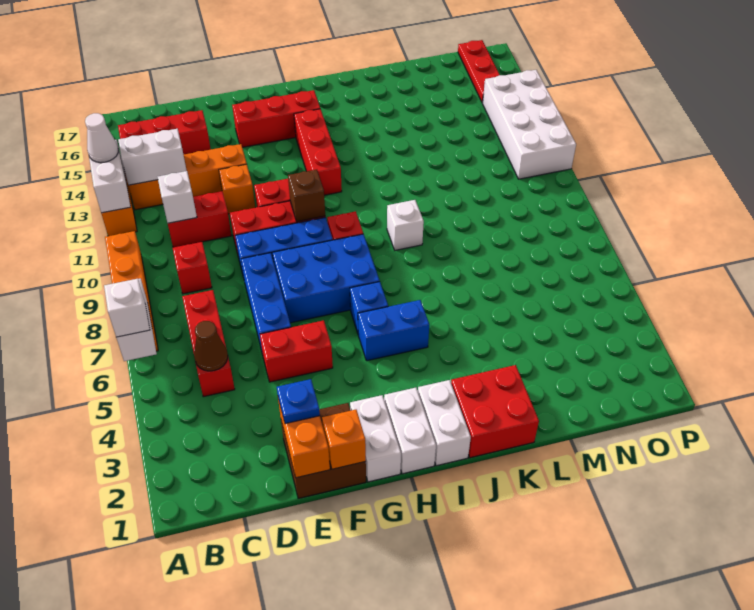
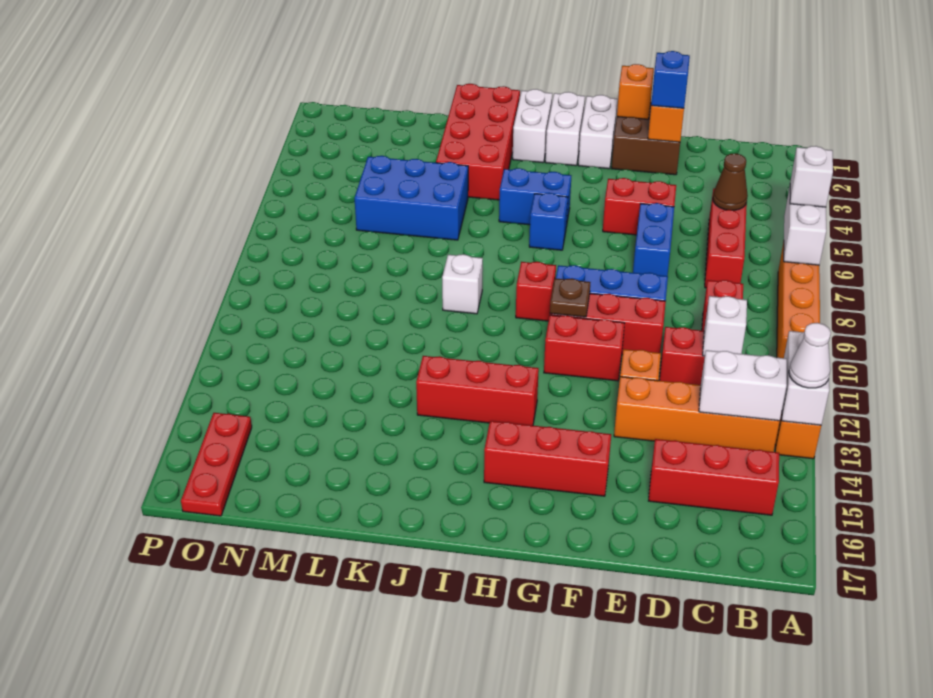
blue plate E2 level 3 -> blue brick E2 level 3
blue brick E6:E8 level 1 -> blue brick E6:E7 level 1
blue brick F7:H8 level 1 -> blue brick K5:M6 level 1
brown brick G10 level 2 -> brown plate G10 level 2
red brick H12:H14 level 1 -> red brick H13:J13 level 1
red brick J1:K2 level 1 -> red brick J1:K4 level 1
white brick O11:P14 level 1 -> none

